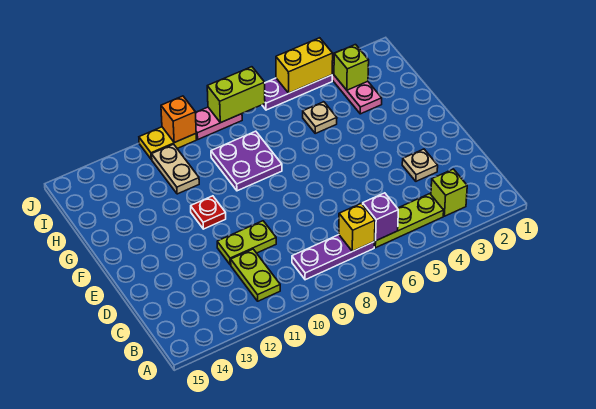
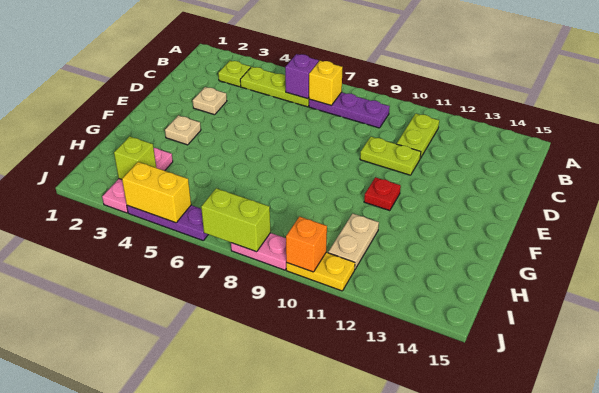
lime brick B3 level 1 -> lime plate B3 level 1
purple plate G8:H9 level 1 -> none
tan plate H5 level 1 -> tan plate F3 level 1

